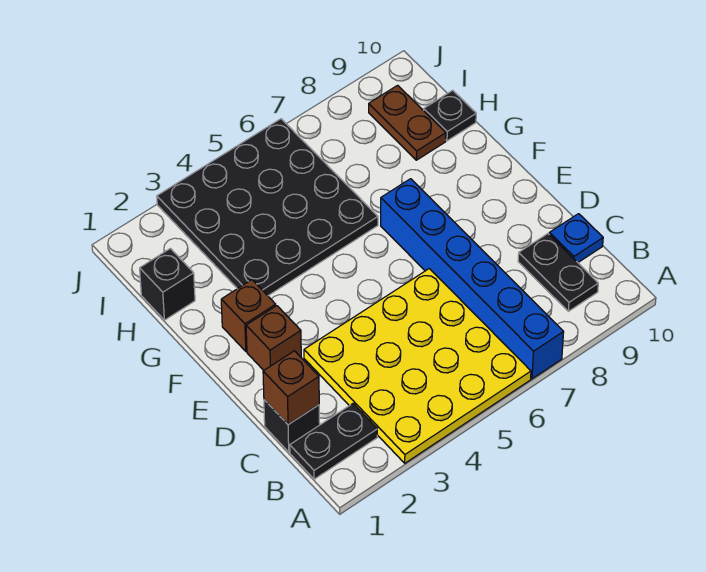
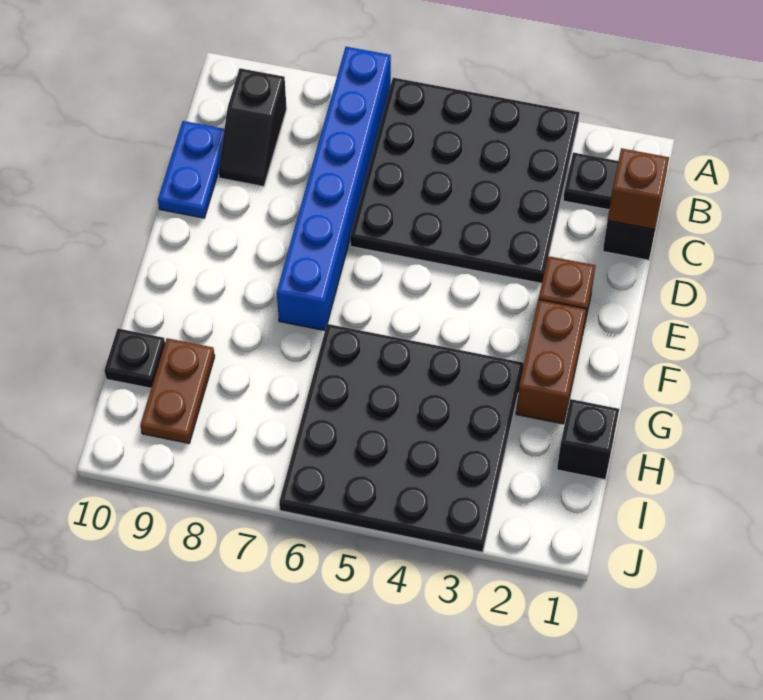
yellow plate A3:D6 level 1 -> black plate A3:D6 level 1
black plate B9:C9 level 1 -> black slope B9:C9 level 1 top B
blue plate C10 level 1 -> blue plate C10:D10 level 1
brown brick F2 level 1 -> brown brick F2:G2 level 1

